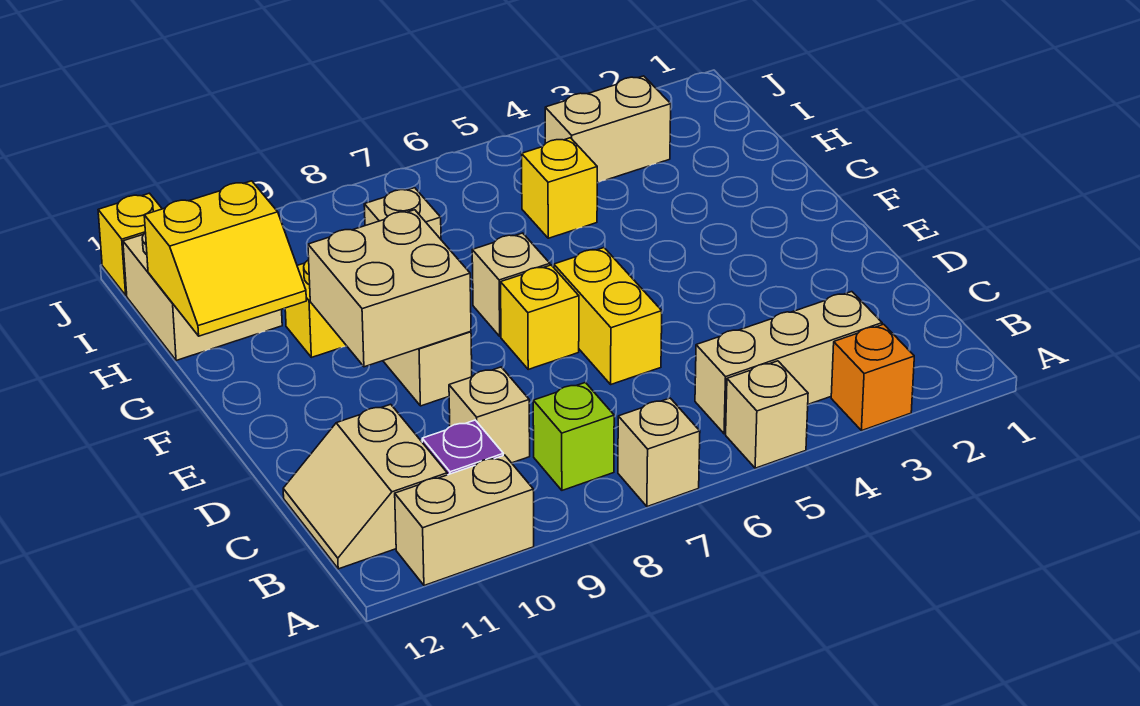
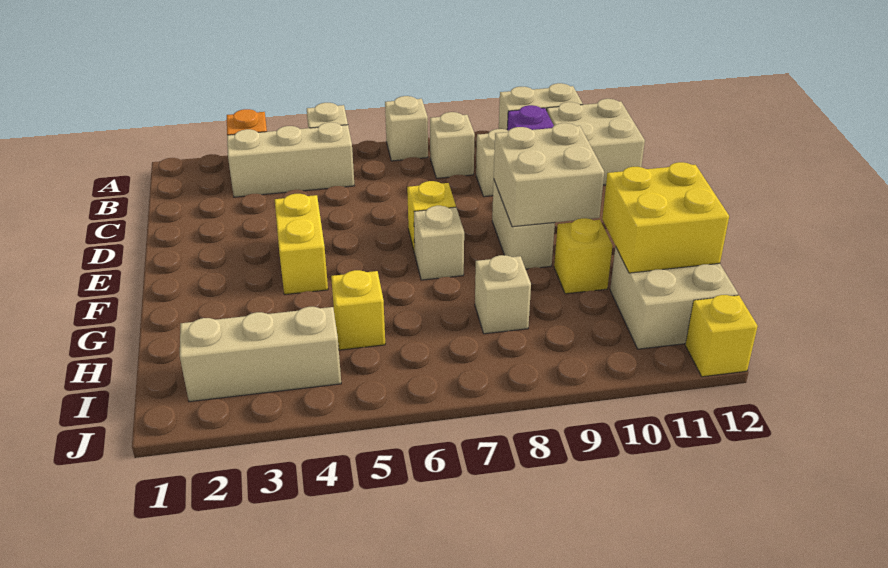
lime brick B8 level 1 -> tan brick B8 level 1
tan slope B11:C12 level 1 top 11 -> tan brick B11:C12 level 1
yellow brick D6:E6 level 1 -> yellow brick E4:F4 level 1
yellow slope G11:H12 level 2 top H -> yellow brick G11:H12 level 2
tan brick I3:I4 level 1 -> tan brick I2:I4 level 1

